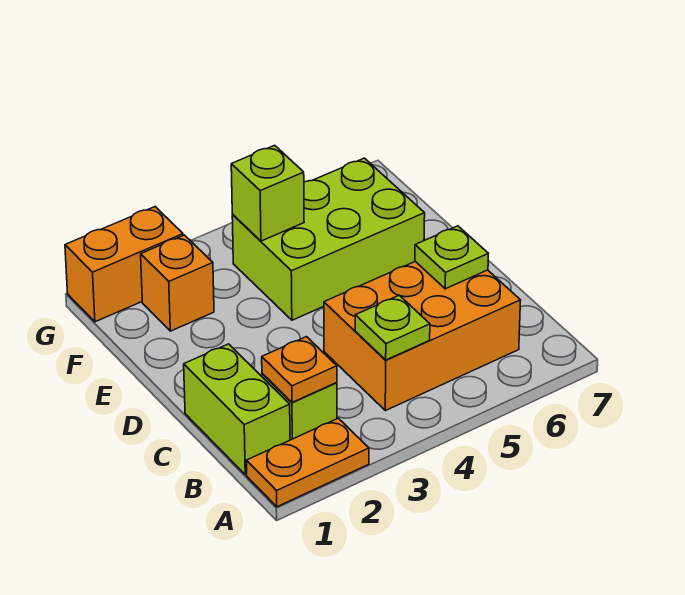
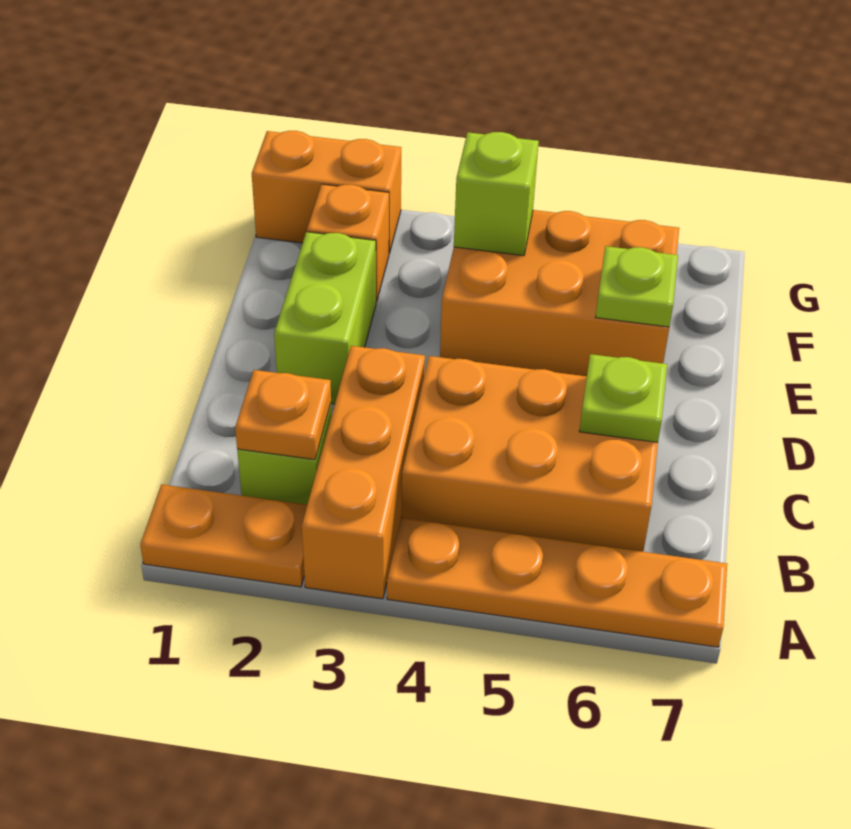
none -> orange brick A3:C3 level 1
none -> orange plate A4:A7 level 1
lime brick B1:C1 level 1 -> lime brick D2:E2 level 1
lime plate B4 level 2 -> lime plate E6 level 2
lime brick E4:F6 level 1 -> orange brick E4:F6 level 1

